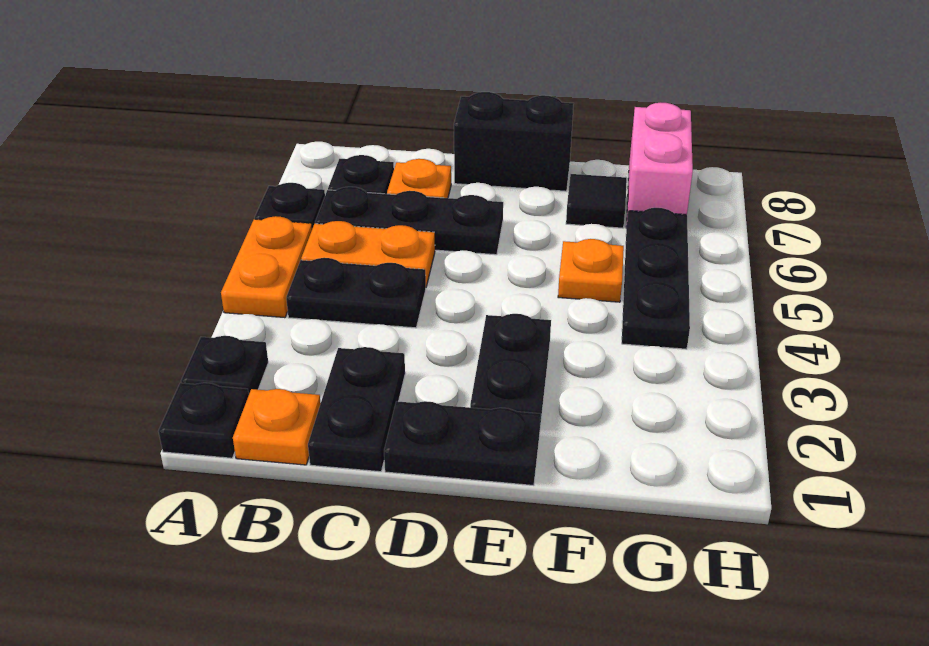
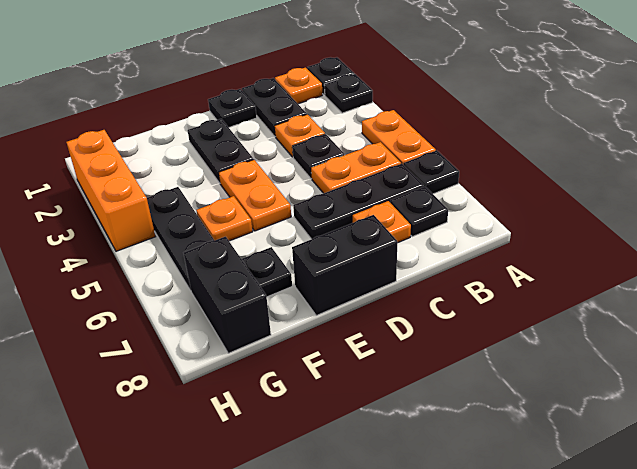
black plate B4:C4 level 1 -> black plate C4 level 1
none -> orange plate C3 level 1
black plate D1:E1 level 1 -> black plate D1 level 1
none -> orange plate E4:E5 level 1
black tile F7 level 1 -> black plate F7 level 1
pink brick G7:G8 level 1 -> black brick G7:G8 level 1
none -> orange brick H2:H4 level 1

